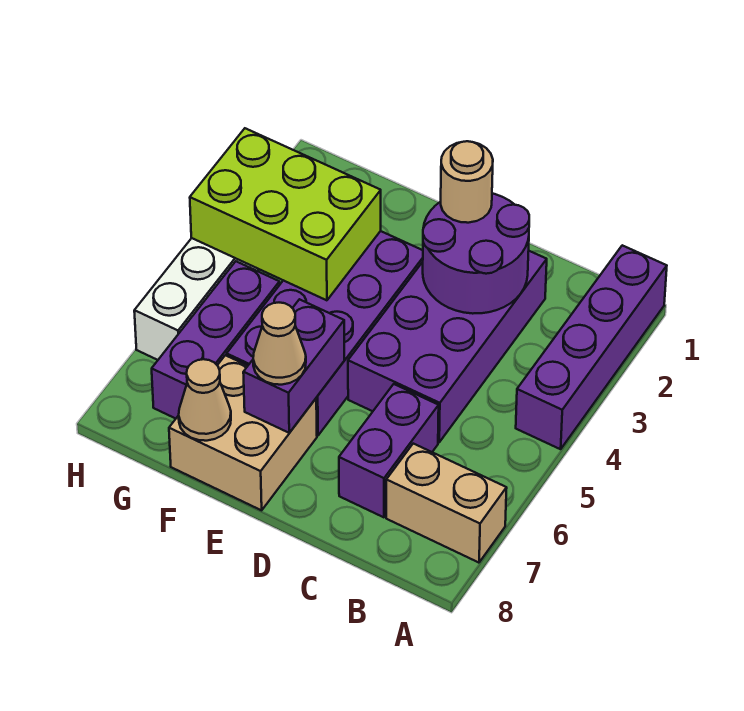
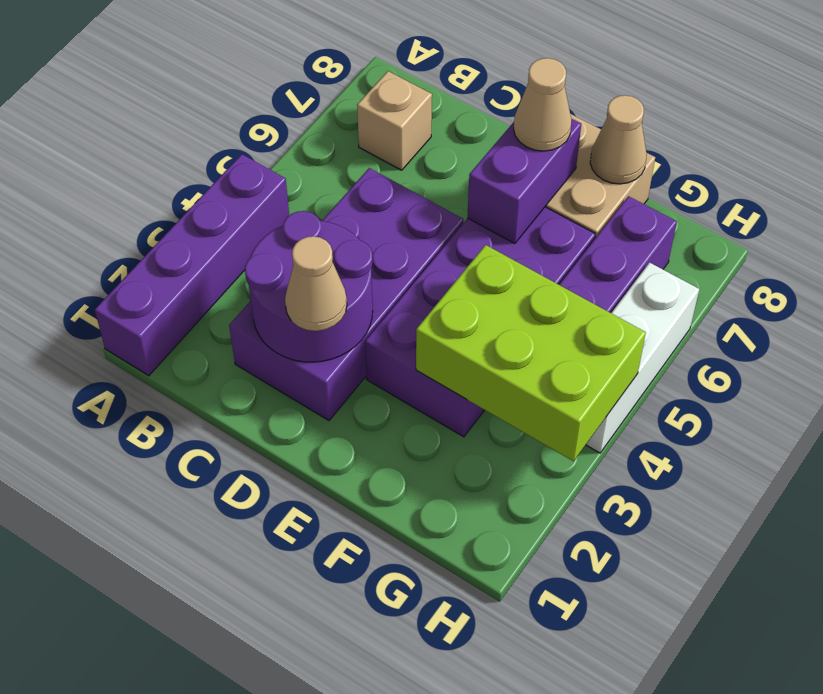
tan brick A7:B7 level 1 -> tan brick B7 level 1
purple brick C6:C7 level 1 -> none
tan round brick D2 level 3 -> tan cone D2 level 3

